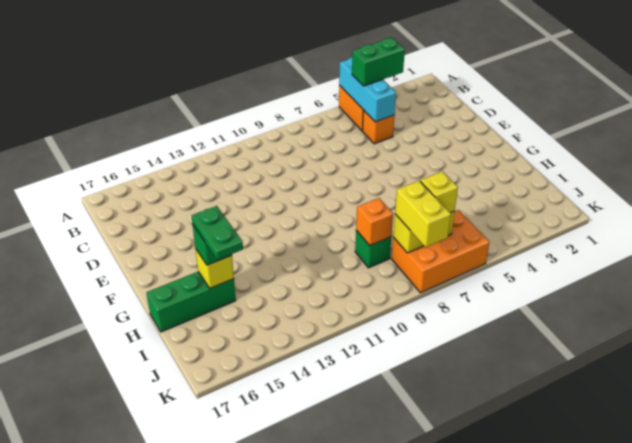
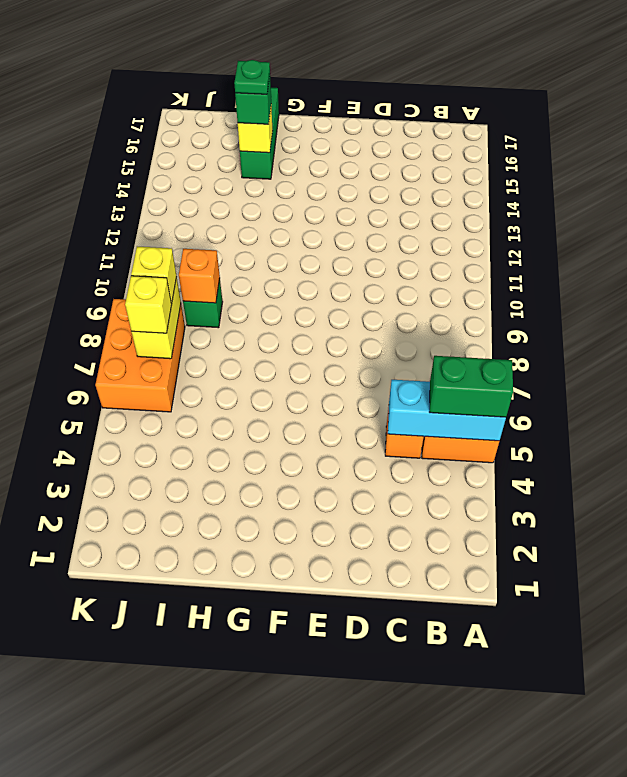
green brick B4:B5 level 3 -> green brick A5:B5 level 3
green plate H15:I15 level 4 -> green plate H15 level 4
yellow brick J8:K8 level 3 -> yellow brick J8 level 3

